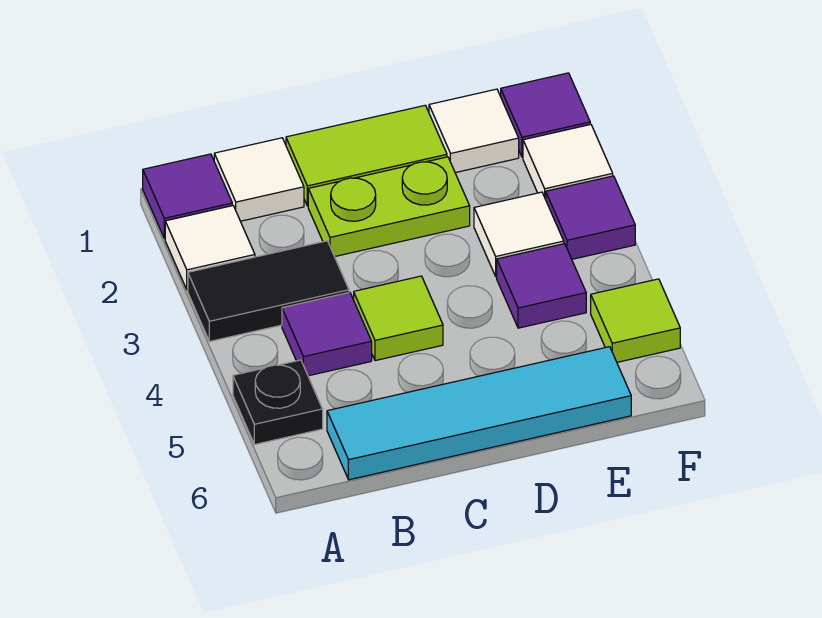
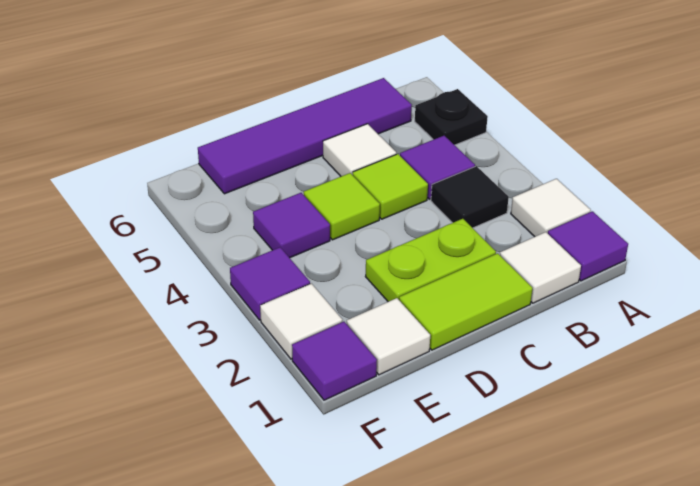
black tile A3:B3 level 1 -> black tile B3 level 1
cyan tile B6:E6 level 1 -> purple tile B6:E6 level 1
white tile E3 level 1 -> white tile C5 level 1
lime tile F5 level 1 -> lime tile D4 level 1

